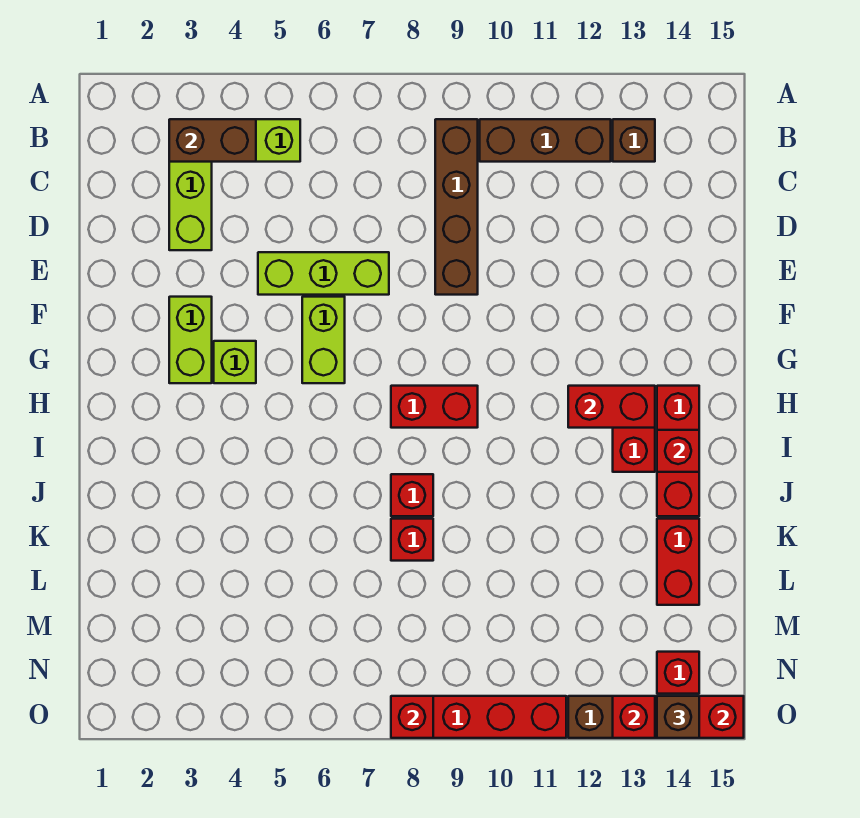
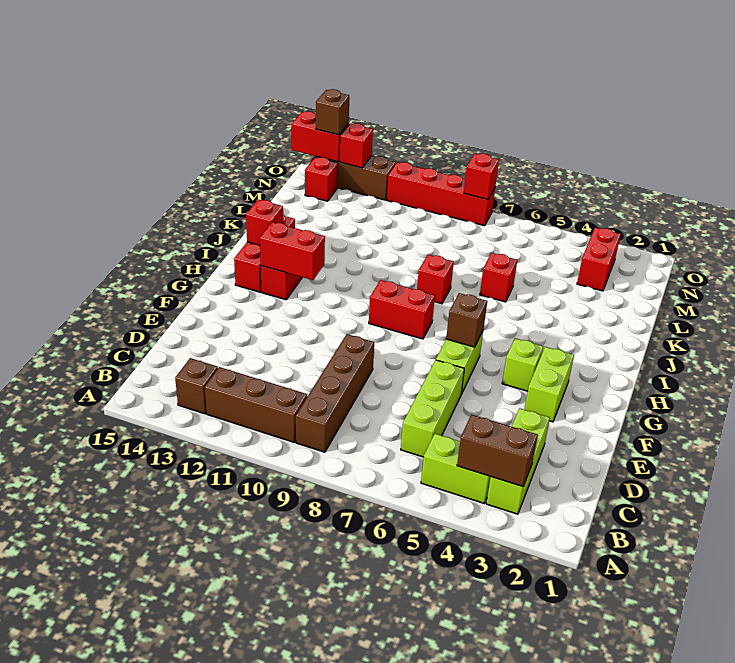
lime brick E5:E7 level 1 -> lime brick C6:E6 level 1
none -> brown brick G6 level 2
red brick K8 level 1 -> red brick K6 level 1
red brick K14:L14 level 1 -> red brick M3:N3 level 1

